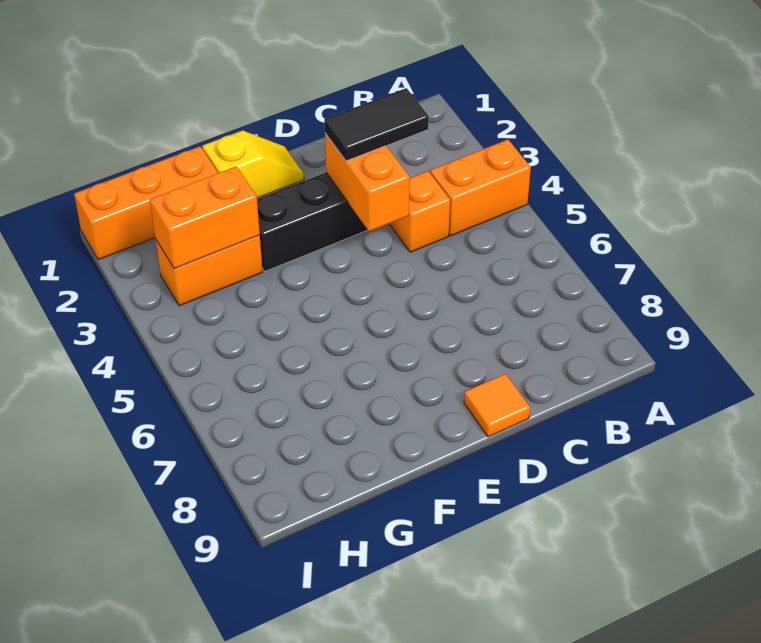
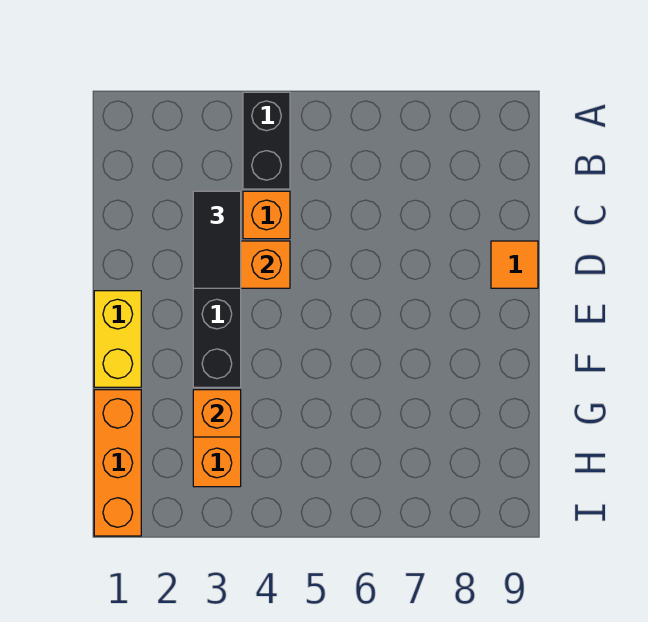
orange brick A4:B4 level 1 -> black brick A4:B4 level 1
yellow slope E1:F1 level 1 top F -> yellow brick E1:F1 level 1
orange brick G3:H3 level 2 -> orange brick G3 level 2

